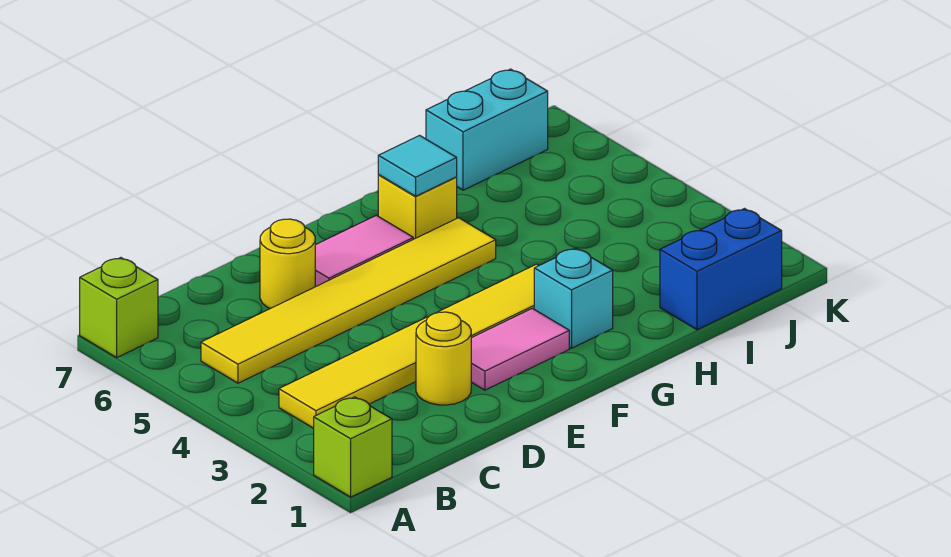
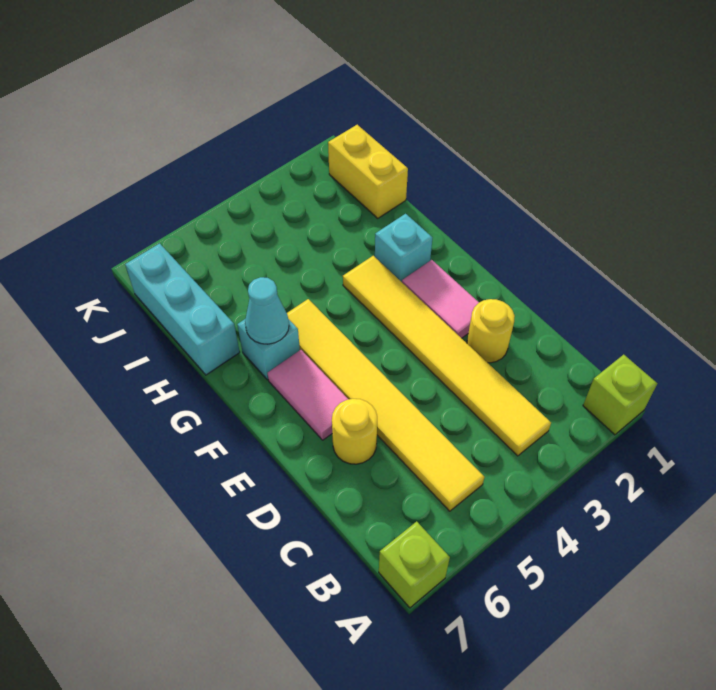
yellow brick G6 level 1 -> cyan brick G6 level 1
cyan tile G6 level 2 -> cyan cone G6 level 2
blue brick I1:J1 level 1 -> yellow brick I1:J1 level 1
cyan brick I7:J7 level 1 -> cyan brick H7:J7 level 1

